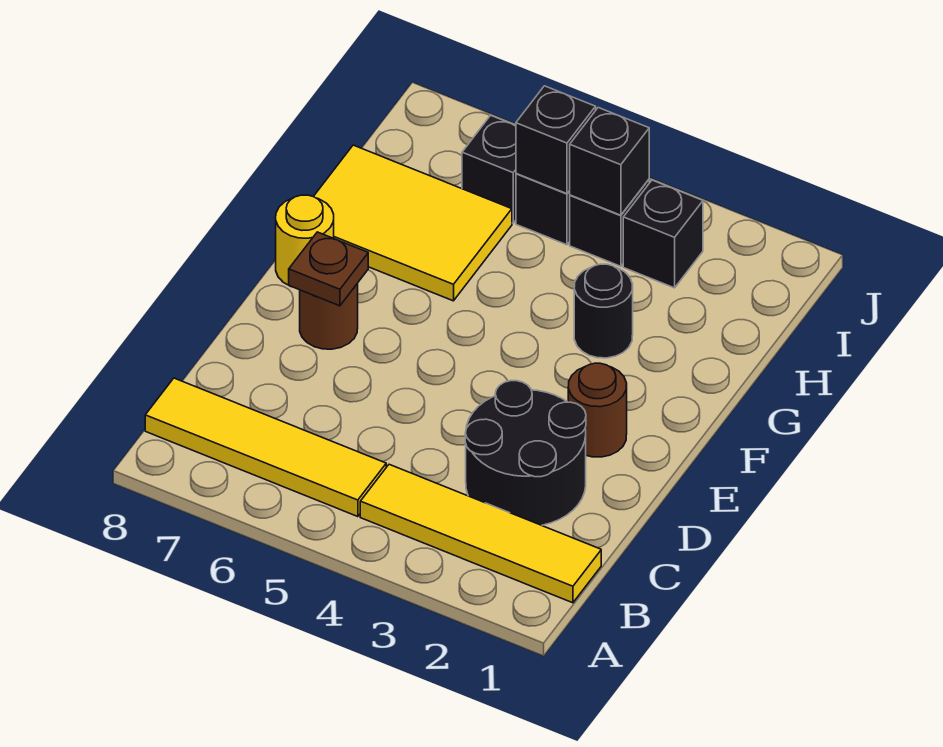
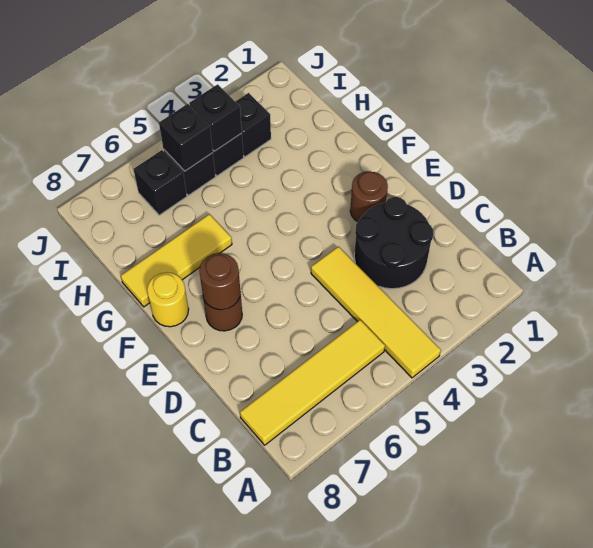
yellow tile B1:B4 level 1 -> yellow tile A4:D4 level 1
brown plate E7 level 2 -> brown round brick E7 level 2
black round brick G3 level 1 -> none
yellow tile G6:H8 level 1 -> yellow tile G6:G8 level 1

